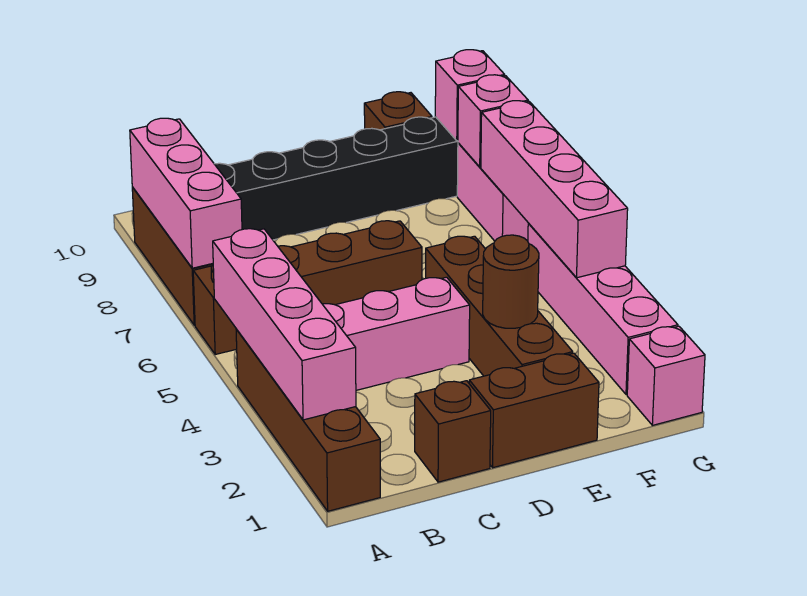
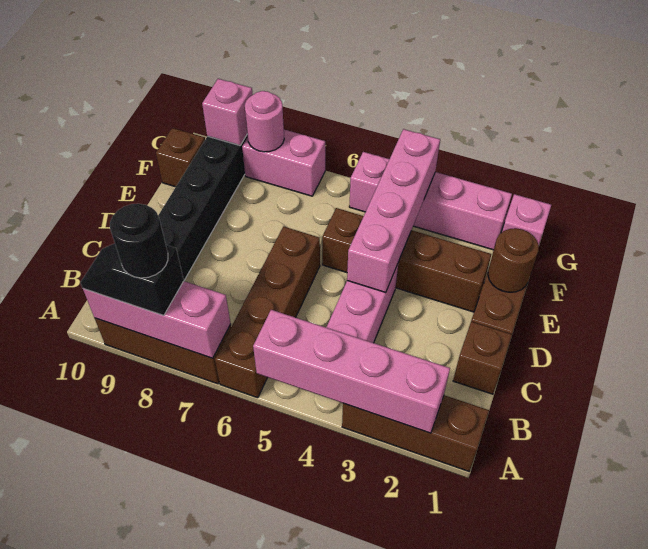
brown brick A1:A4 level 1 -> brown brick A1:A3 level 1
none -> black slope A8:A9 level 3 top 8
none -> black round brick A8 level 4
brown round brick E3 level 2 -> brown round brick E1 level 2
pink brick G4:G7 level 2 -> pink brick D4:G4 level 2
pink brick G8 level 2 -> pink round brick G8 level 2

